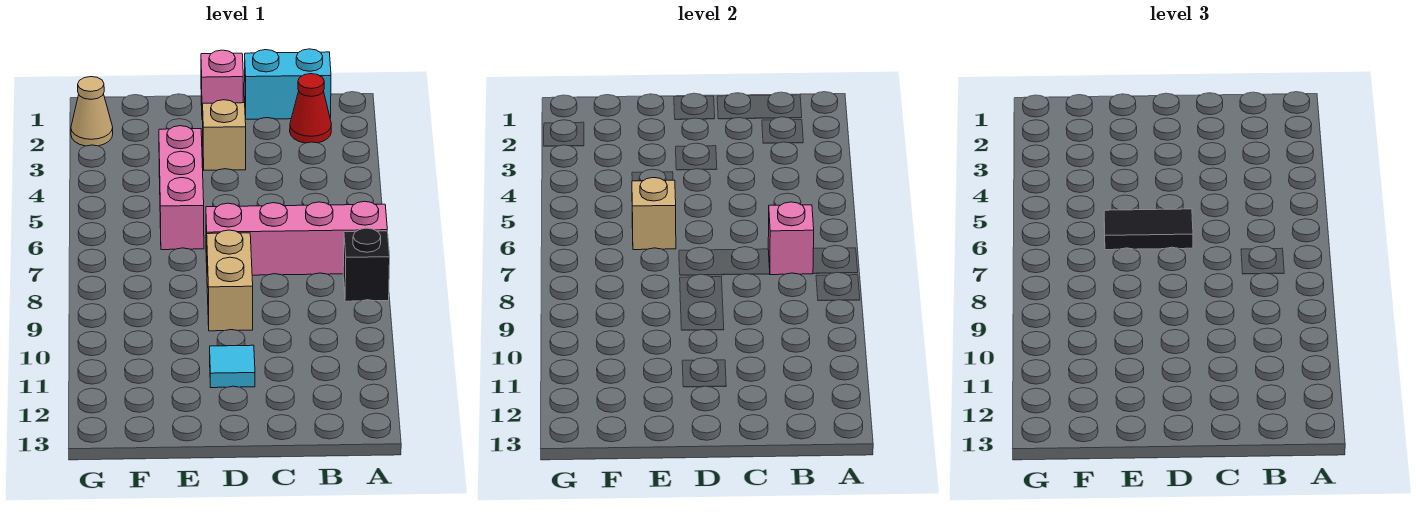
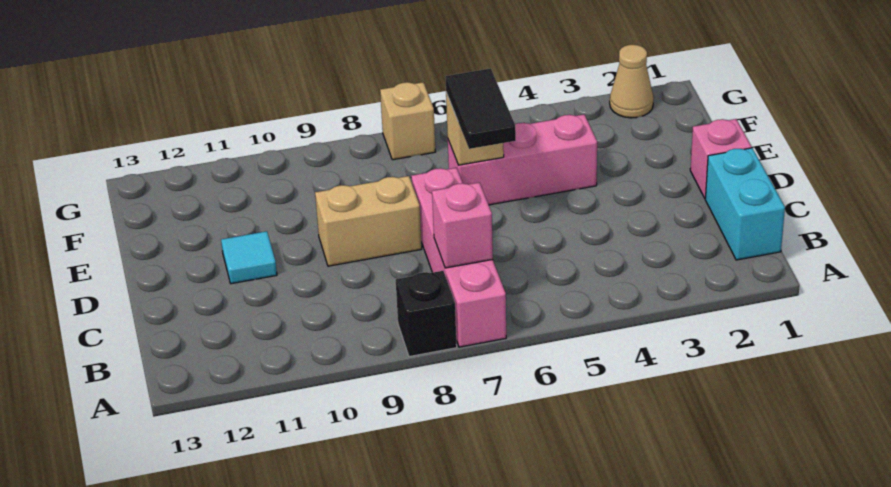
red cone B2 level 1 -> none
tan brick D3 level 1 -> tan brick G7 level 1

